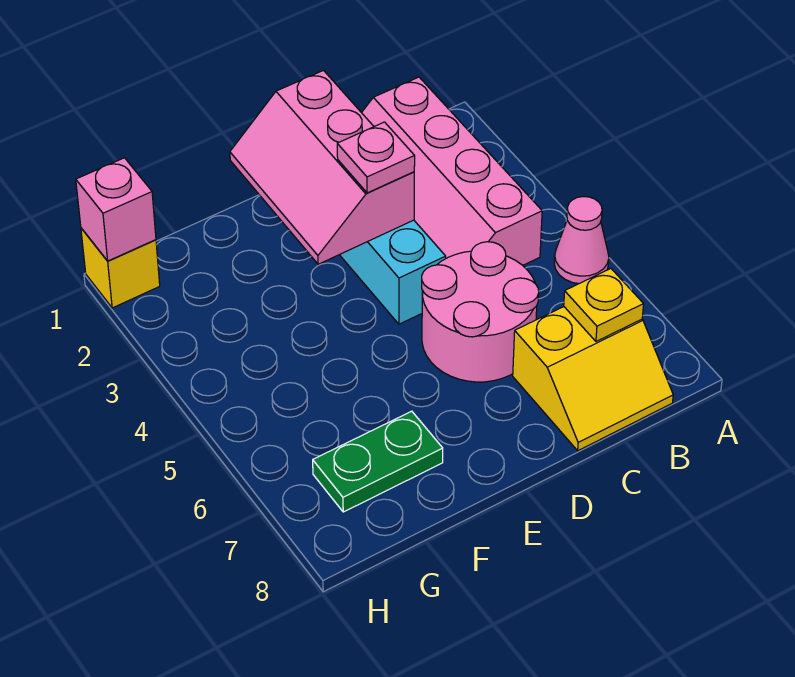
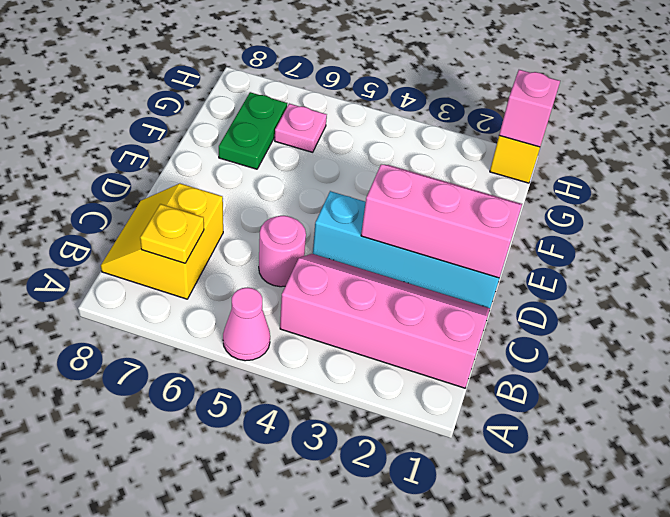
pink round brick C5:D6 level 1 -> pink round brick C5 level 1
pink plate D3 level 3 -> pink plate G6 level 1

